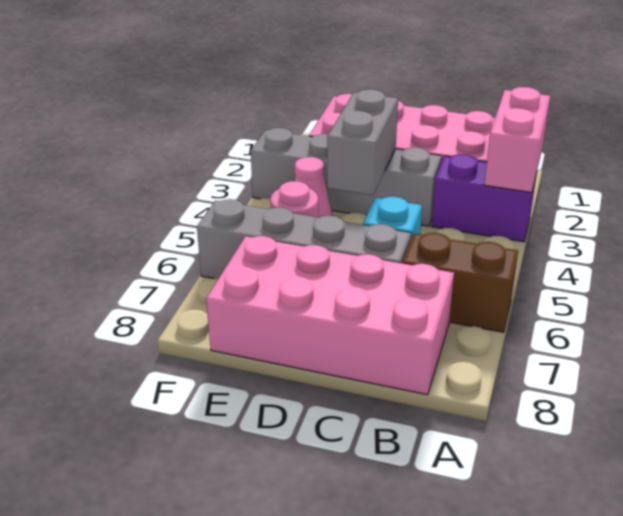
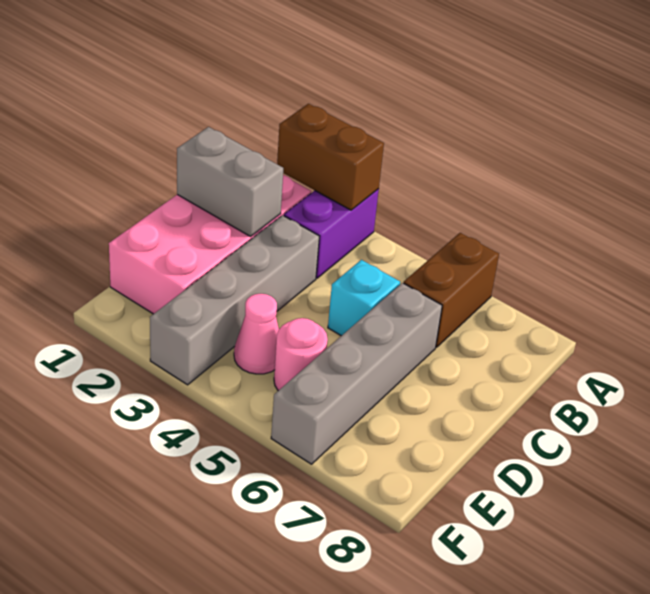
pink brick A2:A3 level 2 -> brown brick A2:A3 level 2
pink brick B7:E8 level 1 -> none
grey brick D3:D4 level 2 -> grey brick C1:C2 level 2

